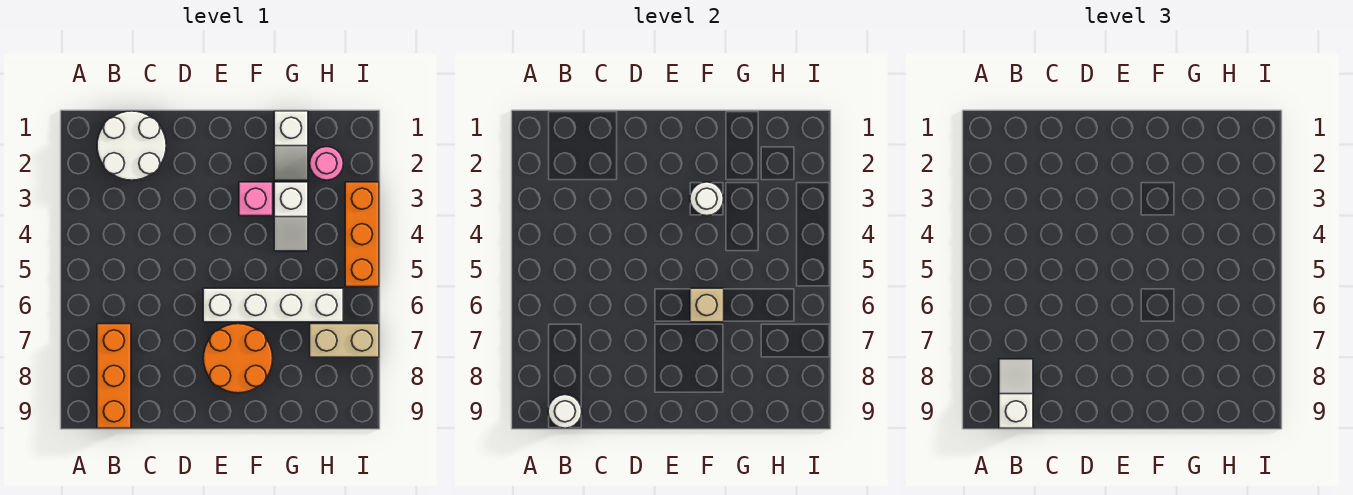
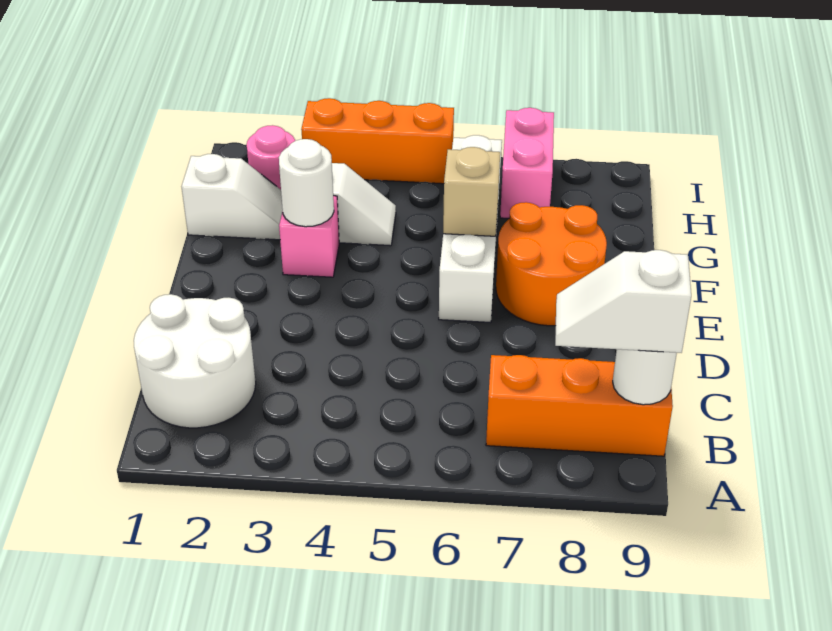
tan brick H7:I7 level 1 -> pink brick H7:I7 level 1

